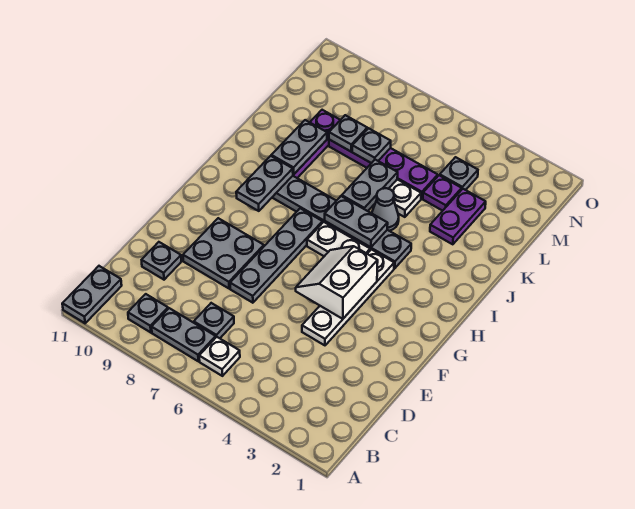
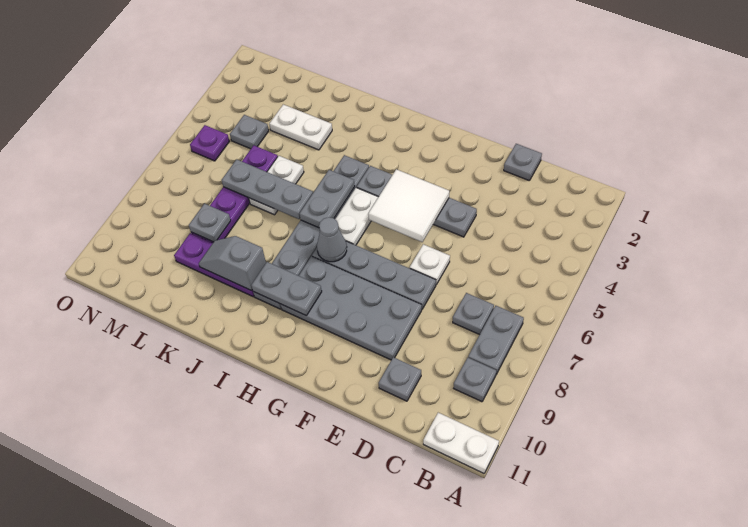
grey plate A11:B11 level 1 -> white plate A11:B11 level 1
white plate B6 level 1 -> white plate E6 level 1
white plate E4:H4 level 1 -> grey plate E4:H4 level 1
grey plate E8:F9 level 1 -> grey plate E8:H9 level 1
white slope F4:G5 level 2 top 4 -> white tile F4:G5 level 2
grey cone J5 level 1 -> grey cone H7 level 2
grey plate J6:K6 level 2 -> grey plate J6:L6 level 2
grey plate J9:K9 level 2 -> grey slope J9:K9 level 2 top J
purple plate K3:L3 level 1 -> white plate K3:L3 level 1
purple plate L4 level 1 -> purple plate N5 level 1
grey plate L7 level 2 -> grey plate D1 level 1

